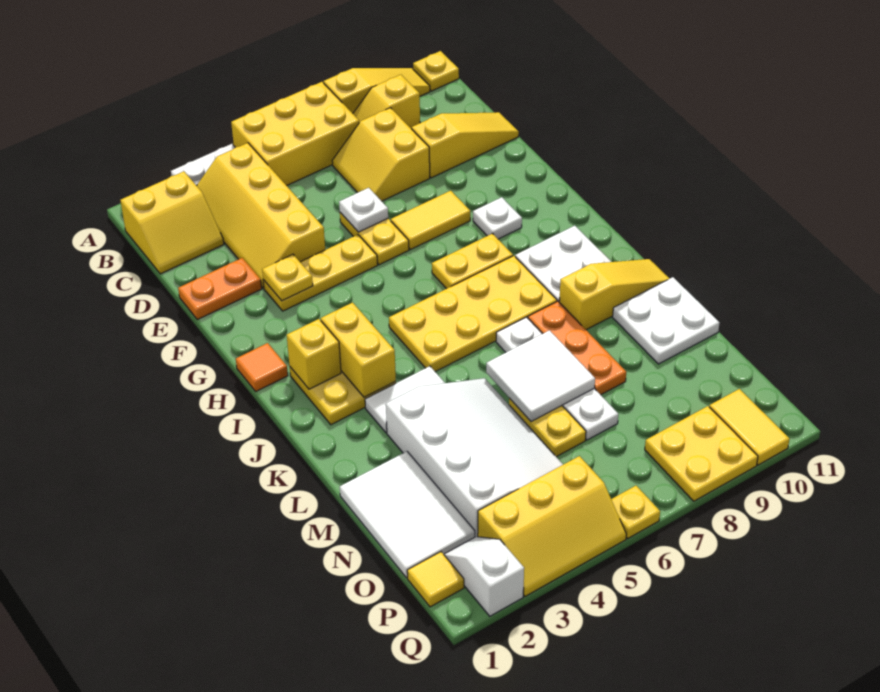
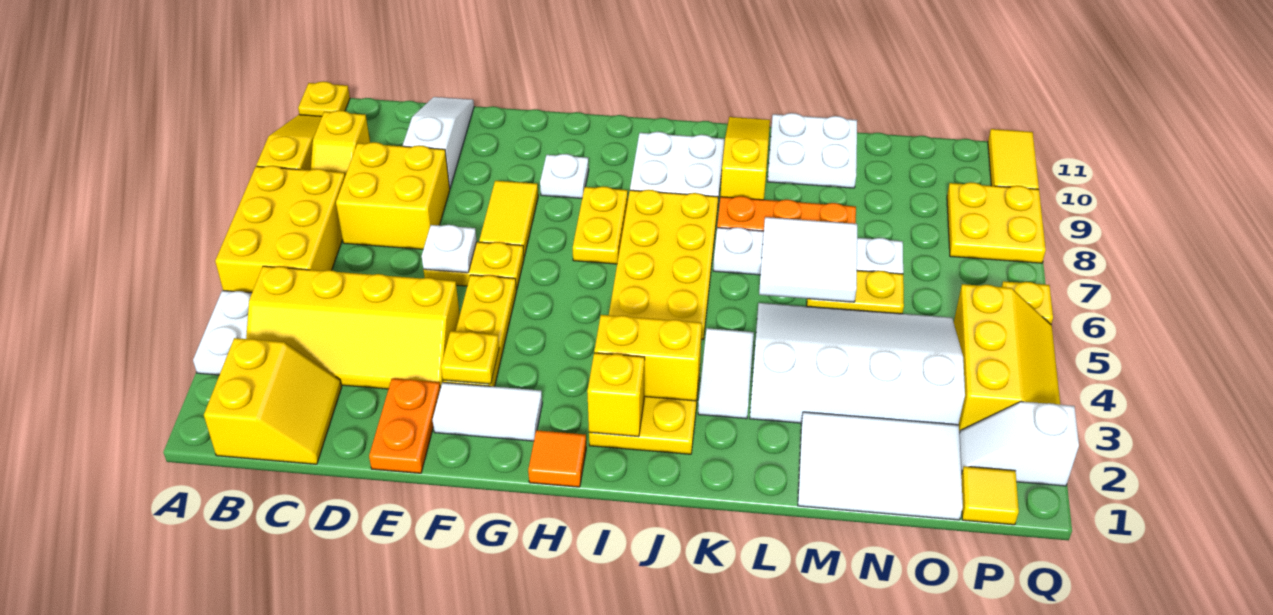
yellow slope C7:D8 level 1 top 8 -> yellow brick C7:D8 level 1
yellow slope D9:D11 level 1 top 9 -> white slope D9:D11 level 1 top 9
none -> white tile F2:G2 level 1
yellow tile P10:Q10 level 1 -> yellow tile Q10:Q11 level 1

